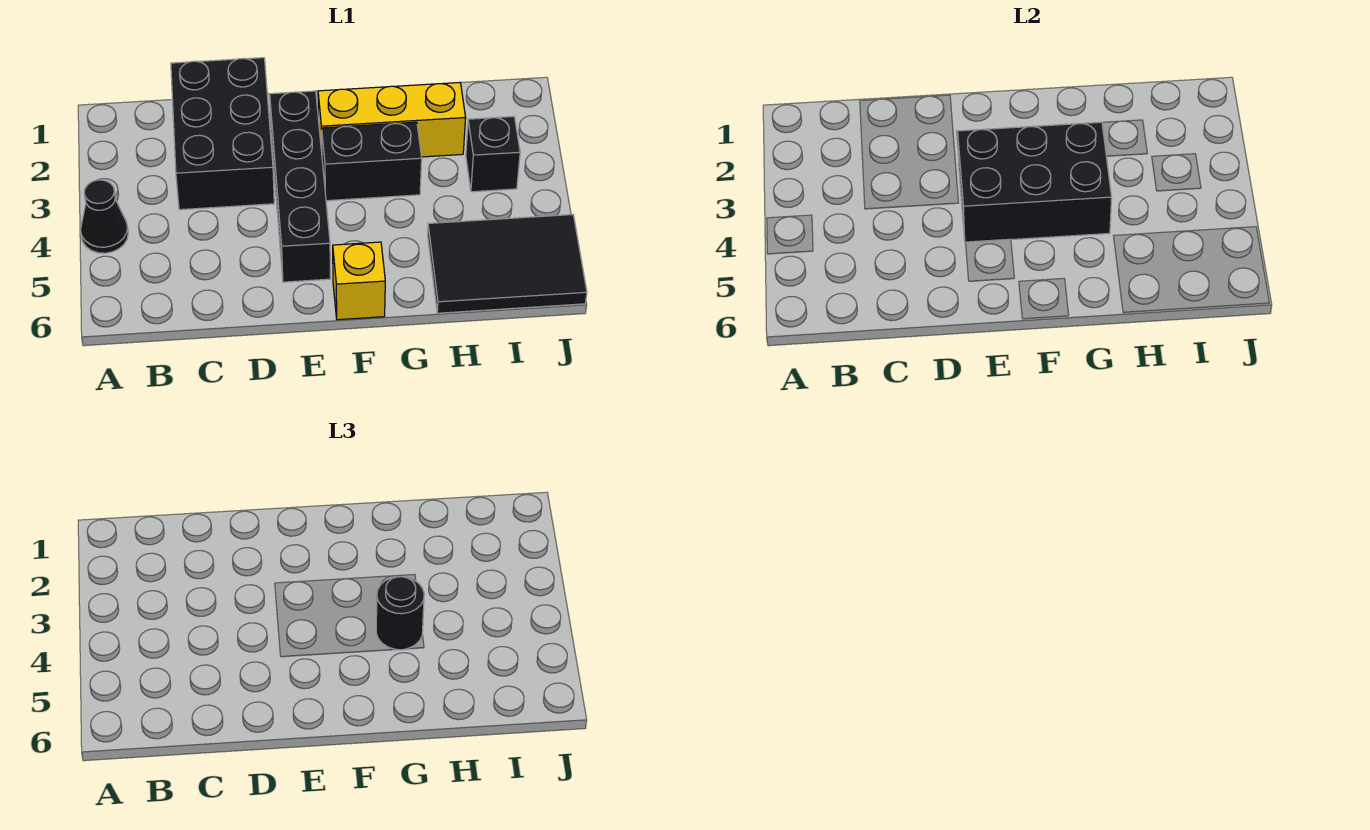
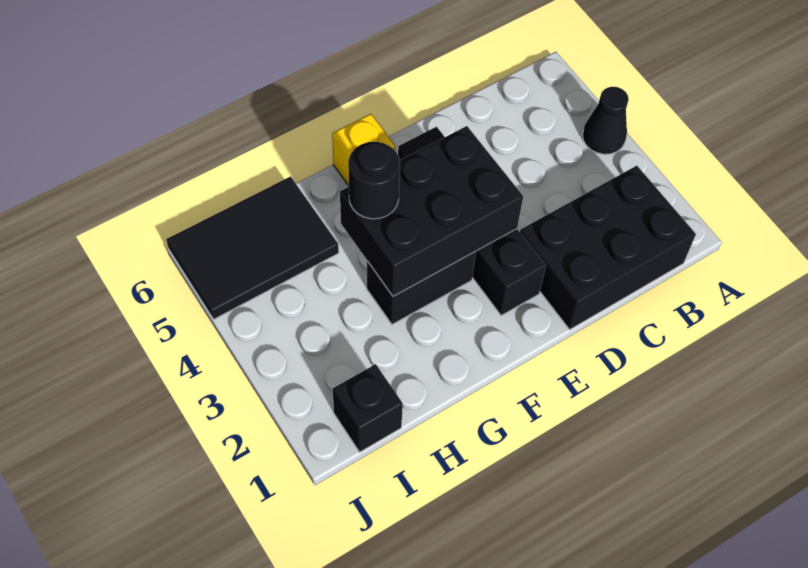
black brick C1:D3 level 1 -> black brick B1:D2 level 1
yellow brick F2:H2 level 1 -> none
black brick I3 level 1 -> black brick I1 level 1

